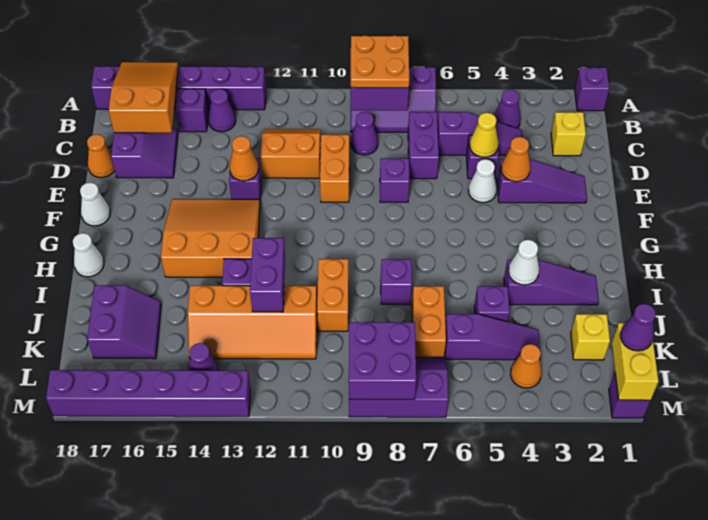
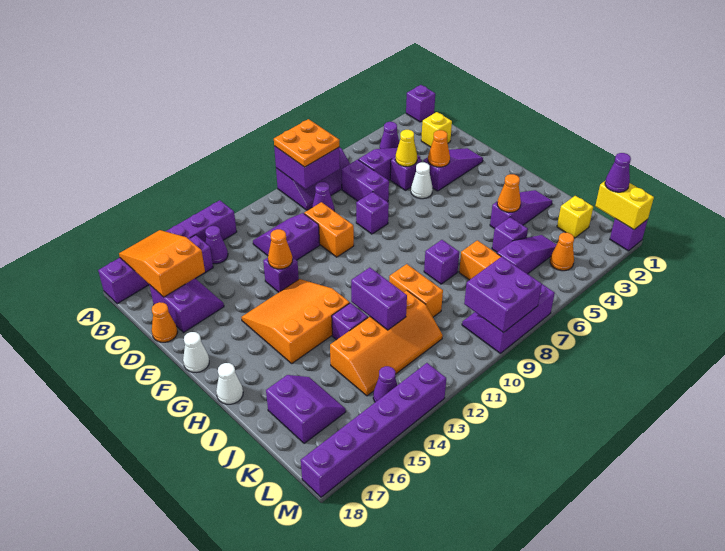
orange slope C11:D12 level 1 top D -> purple slope C11:D12 level 1 top D
white cone I4 level 2 -> orange cone I4 level 2

